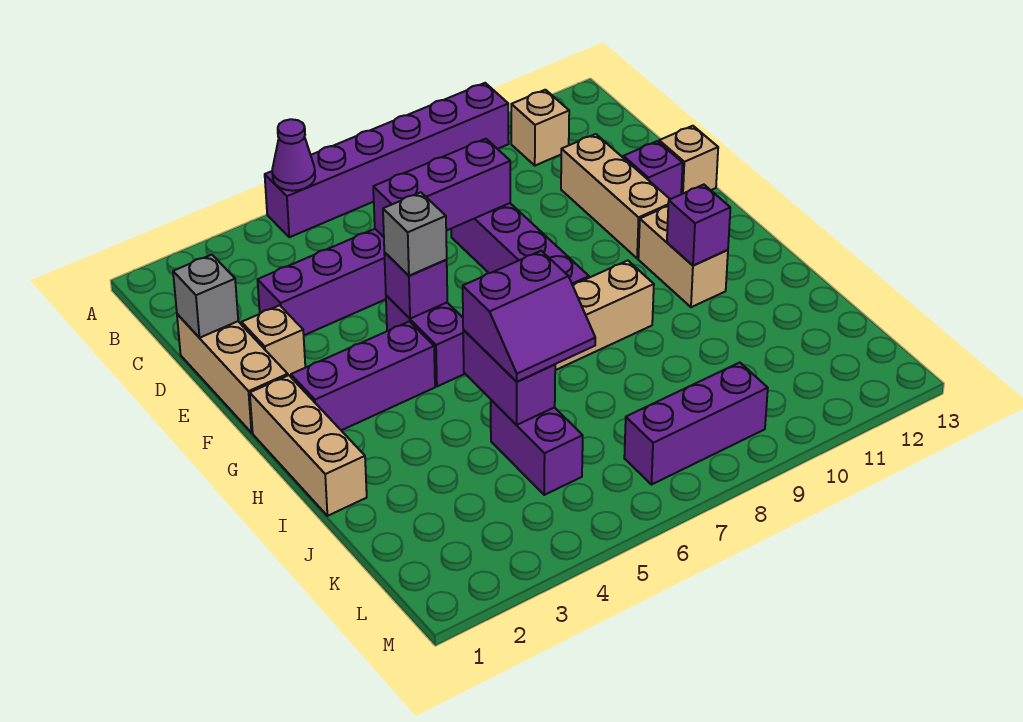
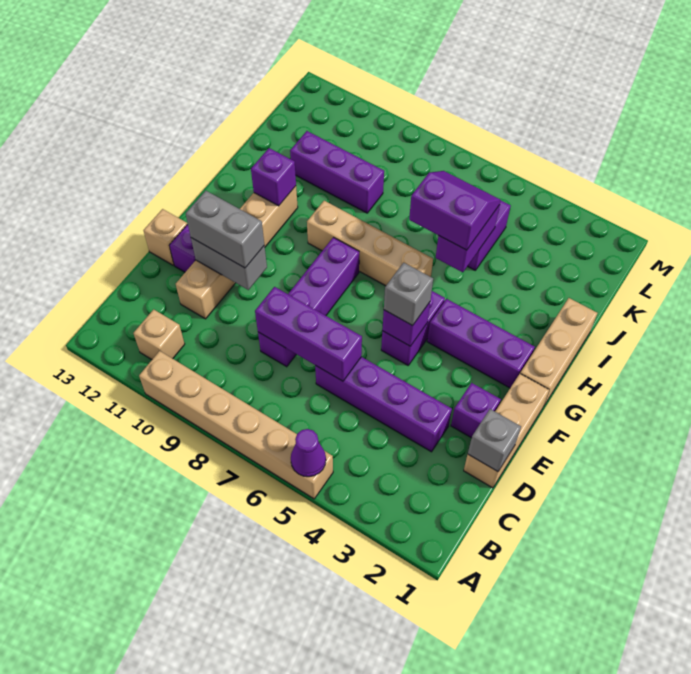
purple brick A5:A10 level 1 -> tan brick A5:A10 level 1
tan brick E2 level 1 -> purple brick E2 level 1
none -> grey brick E10:E11 level 2
none -> grey brick E10:E11 level 3
purple brick L7:L9 level 1 -> purple brick J9:J11 level 1

